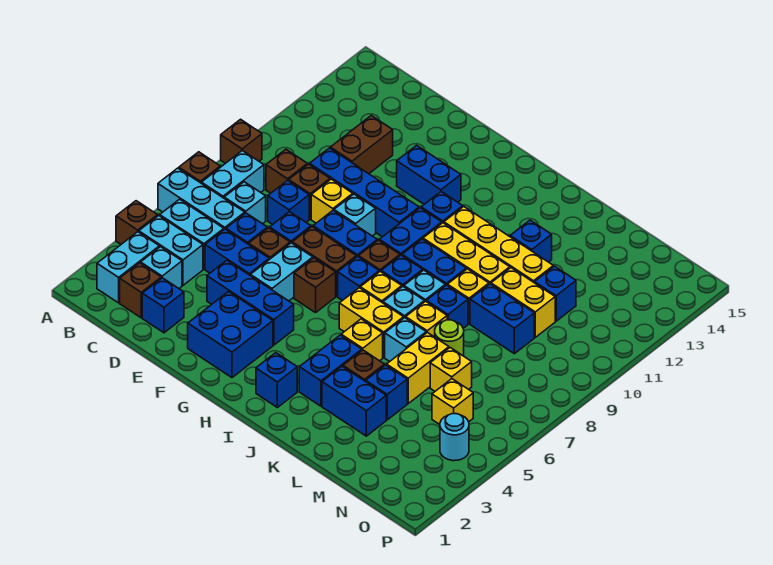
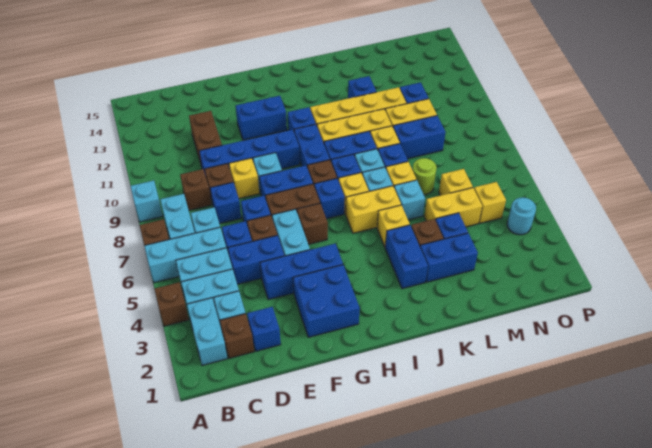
brown brick A9 level 1 -> cyan brick A9 level 1
blue brick I2 level 1 -> none
yellow brick L5:L6 level 1 -> yellow brick L5:M5 level 1

